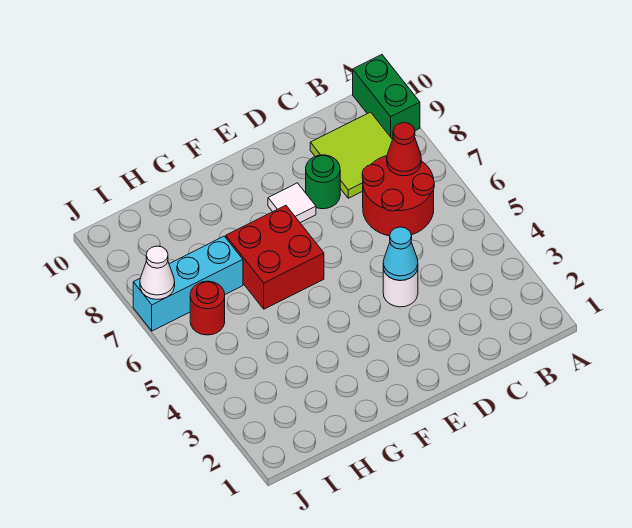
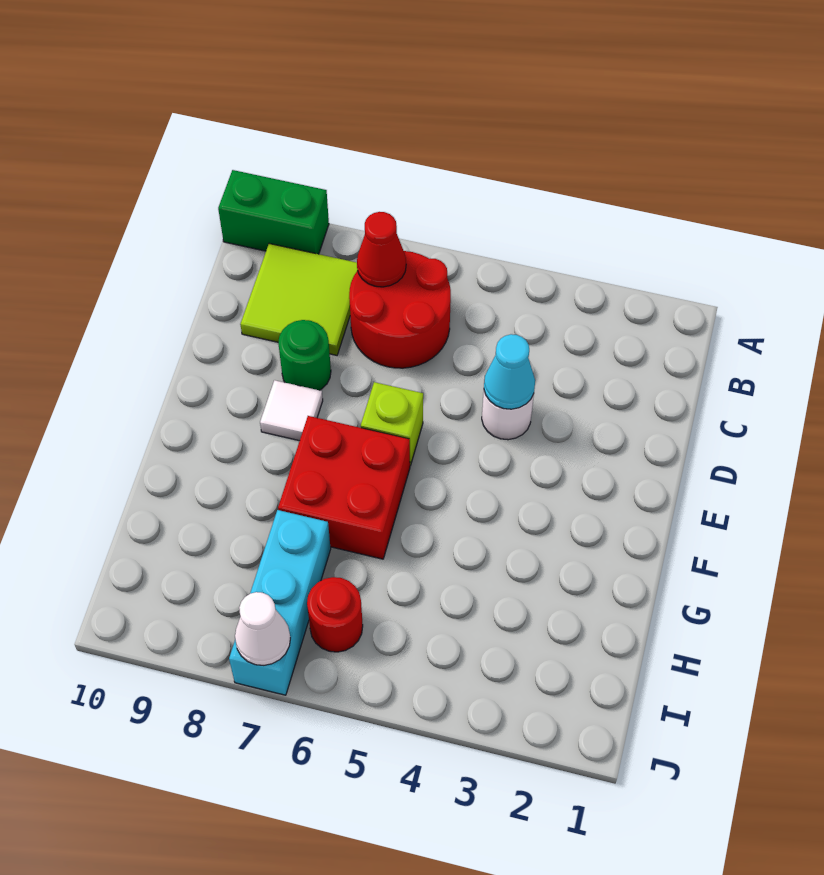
none -> lime brick E6 level 1

